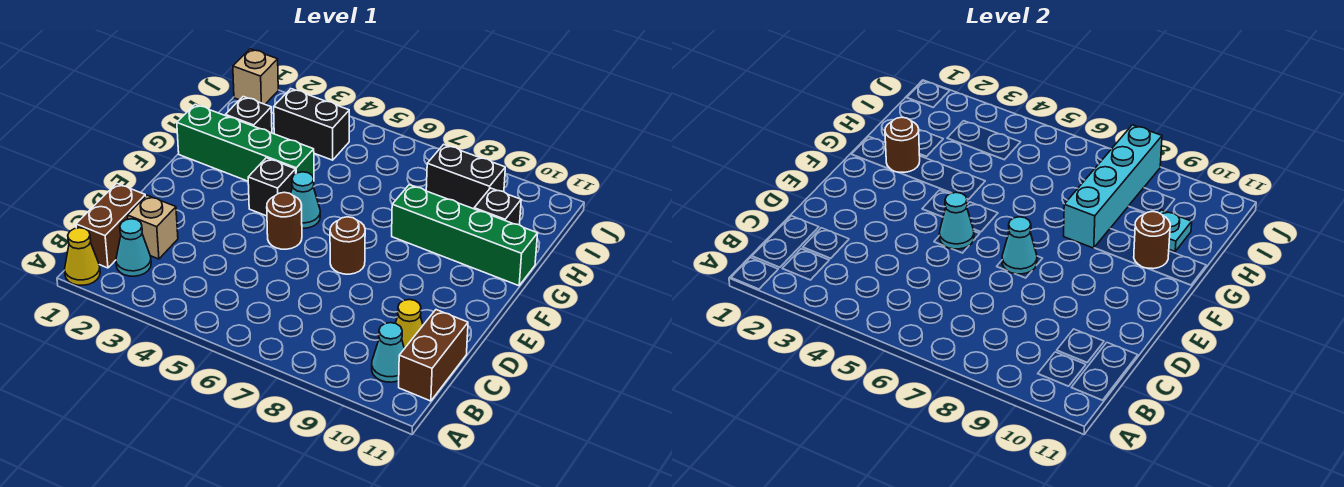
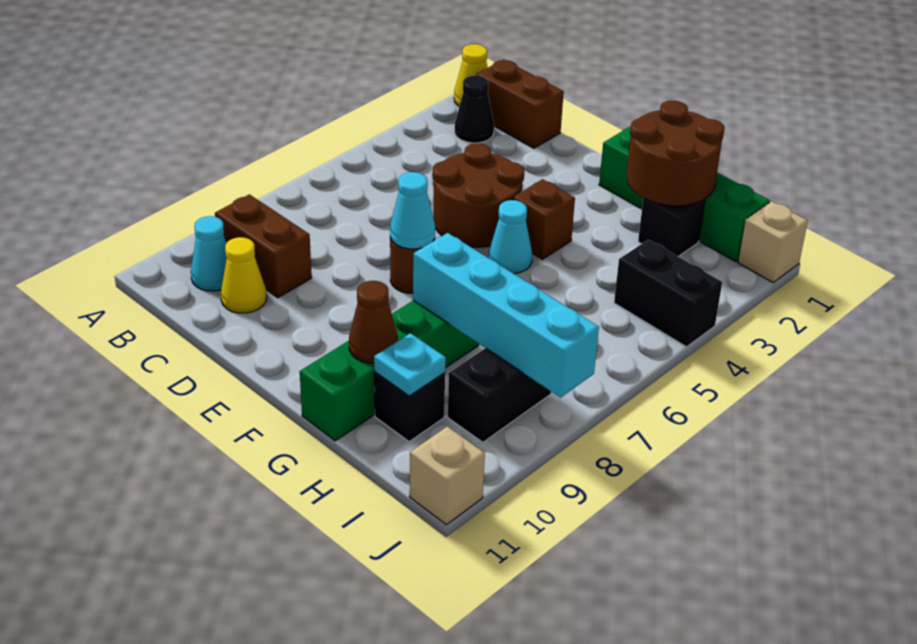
cyan cone B2 level 1 -> black cone B2 level 1
brown brick B11:C11 level 1 -> brown brick B9:C9 level 1
tan brick C2 level 1 -> tan brick J11 level 1
brown round brick E5 level 1 -> brown round brick D4:E5 level 1
cyan cone E5 level 2 -> none
black brick F4 level 1 -> brown brick F4 level 1
green brick G1:G4 level 1 -> green brick F1:I1 level 1
brown round brick G2 level 2 -> brown round brick G1:H2 level 2
brown round brick G10 level 2 -> brown cone G10 level 2
black brick I3:I4 level 1 -> black brick I4:J4 level 1

